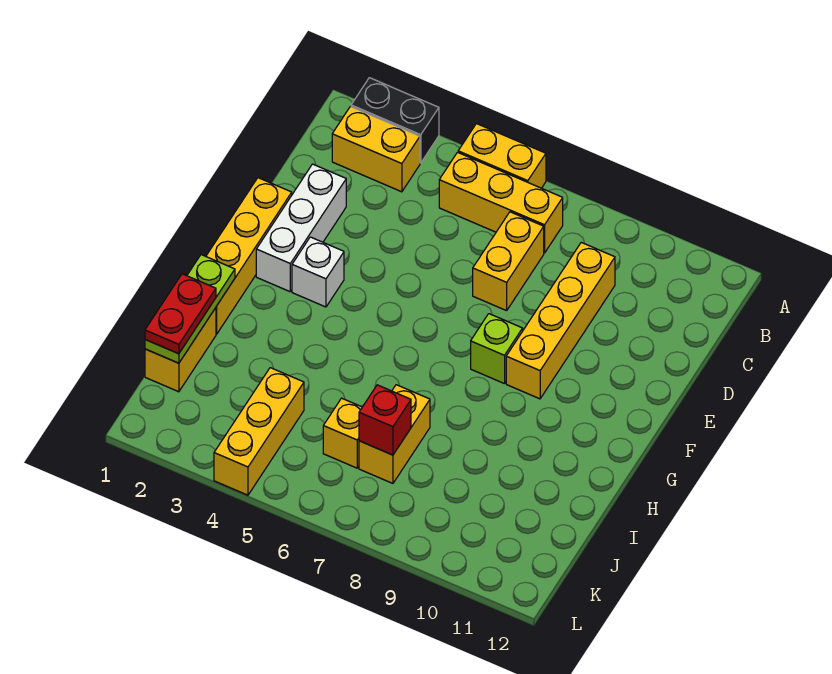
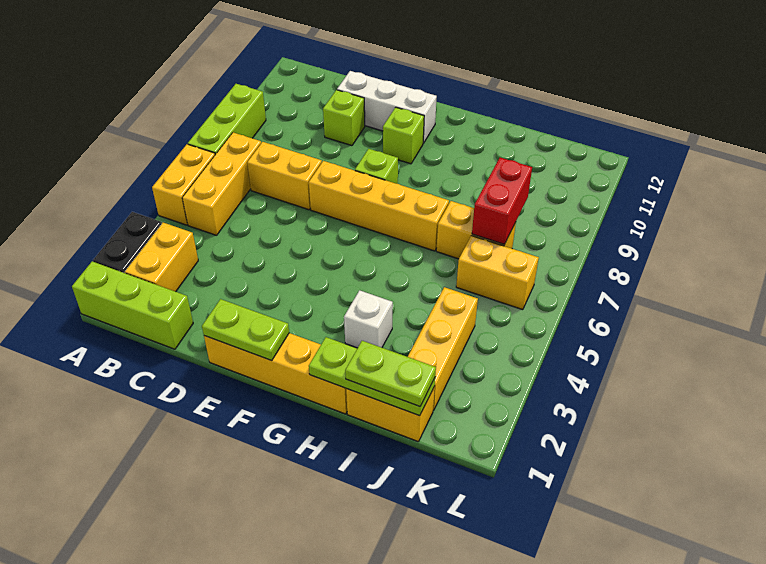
none -> lime brick A1:C1 level 1
none -> lime brick A7:A9 level 1
yellow brick C9:F9 level 1 -> yellow brick E7:H7 level 1
white brick D2:F2 level 1 -> white brick D11:F11 level 1
none -> lime brick D10 level 1
none -> lime plate E1:F1 level 2
white brick F3 level 1 -> white brick H3 level 1
none -> lime brick F10 level 1
red plate I1:J1 level 3 -> lime plate I1:J1 level 3
yellow brick J4:L4 level 1 -> yellow brick J2:J4 level 1
yellow brick J6 level 1 -> yellow brick J6:K6 level 1
red brick J7 level 2 -> red brick J7:J8 level 2

